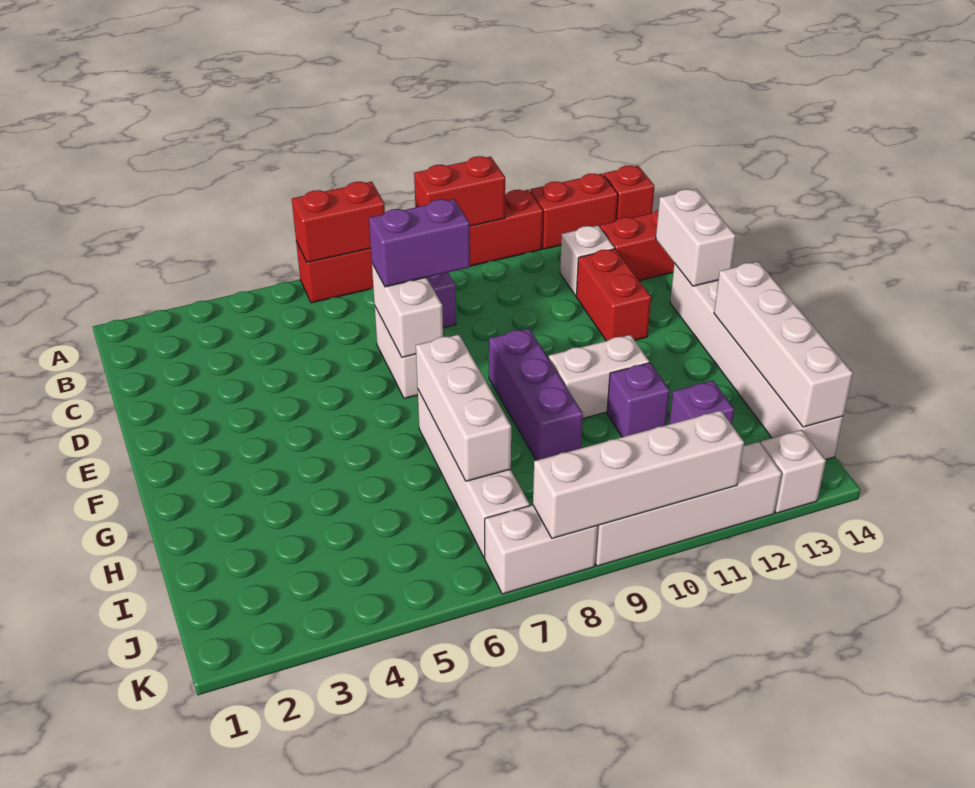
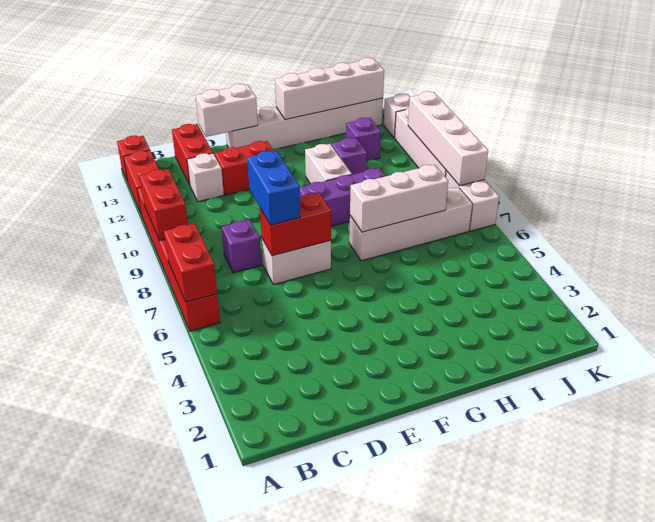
white brick D7:E7 level 2 -> red brick D7:E7 level 2
purple brick D7:D8 level 3 -> blue brick D7:D8 level 3

